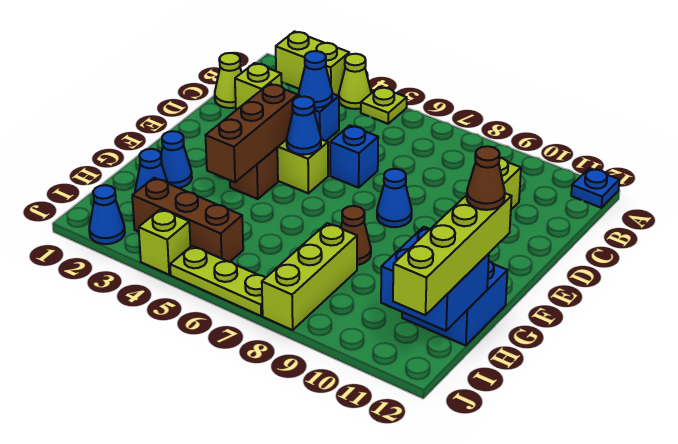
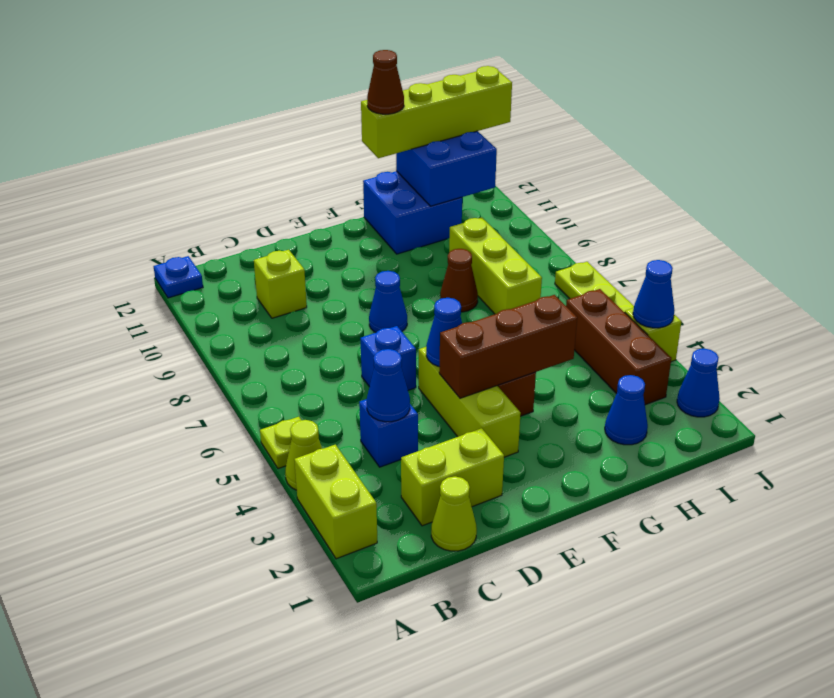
lime brick C2 level 1 -> lime brick C2:D2 level 1
blue cone G2 level 1 -> blue cone J4 level 2
lime brick H8:J8 level 1 -> lime brick H7:H9 level 1

